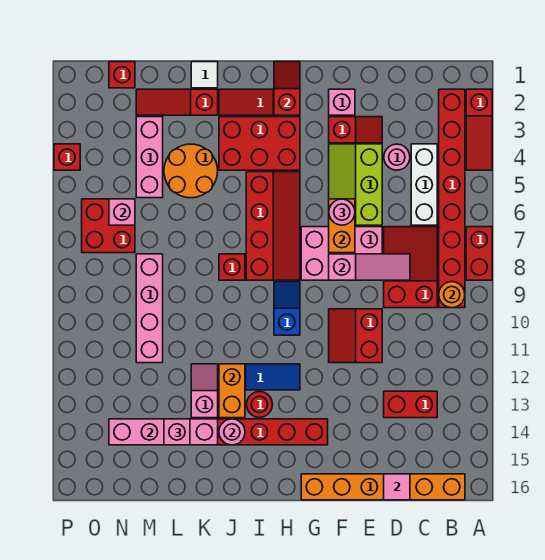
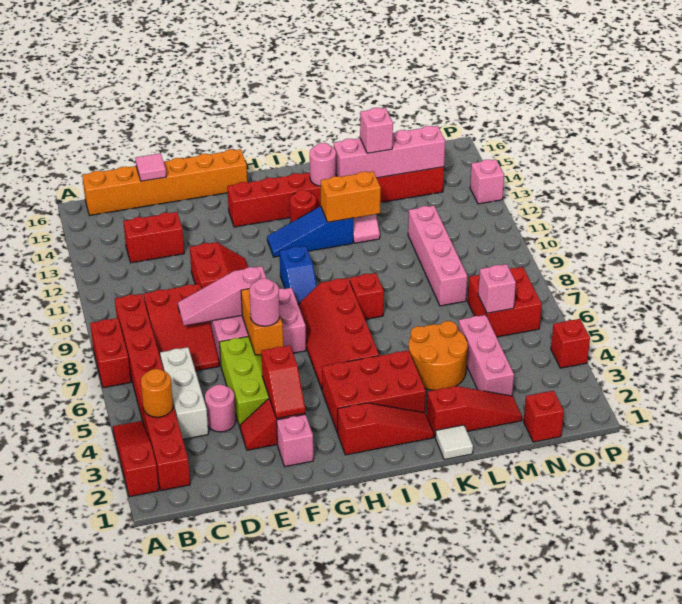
orange round brick B9 level 2 -> orange round brick B4 level 2
red slope H1:H2 level 2 top 2 -> red slope F3:F4 level 2 top 4
orange brick J12:J13 level 2 -> orange brick J12:K12 level 2
none -> pink brick P13 level 1

